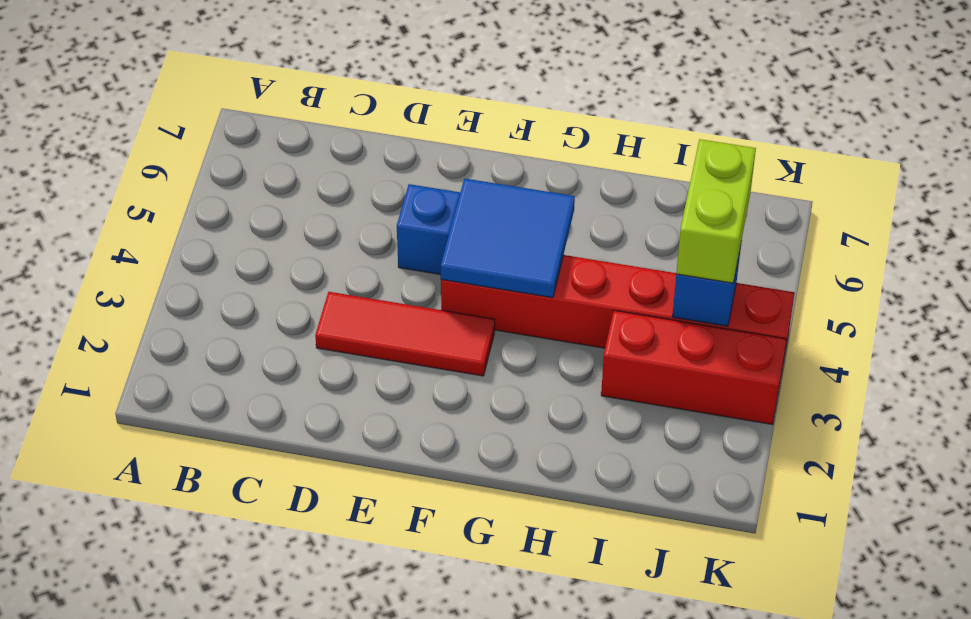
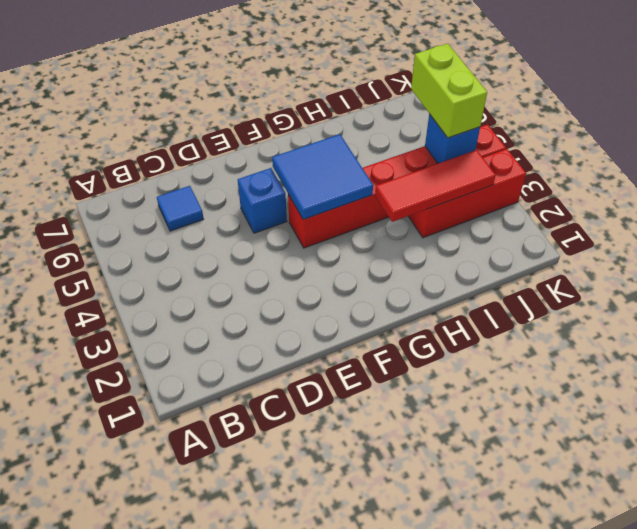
none -> blue tile C6 level 1
red tile D3:F3 level 1 -> red tile H3:J3 level 2

